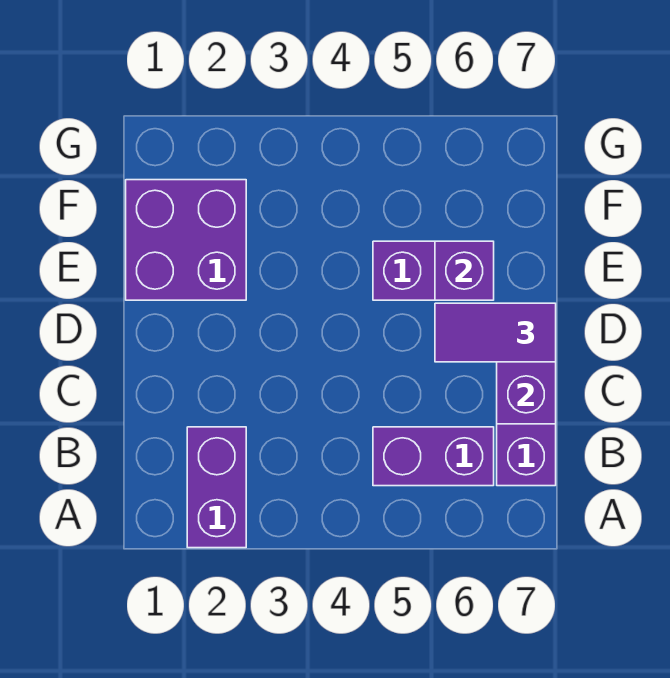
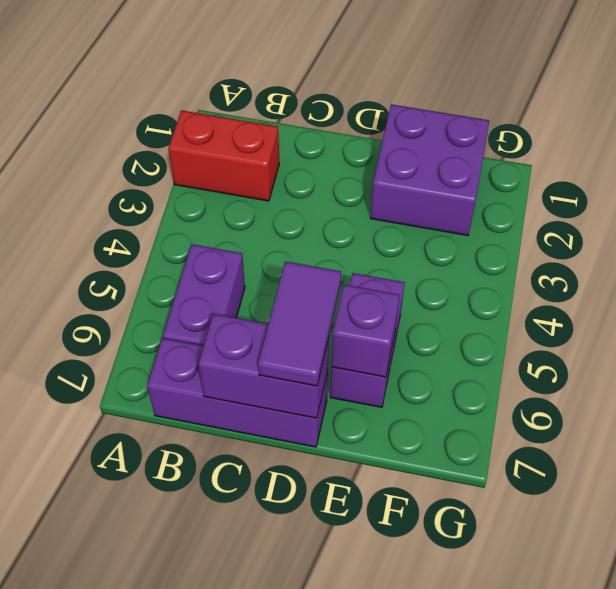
purple brick A2:B2 level 1 -> red brick A2:B2 level 1

